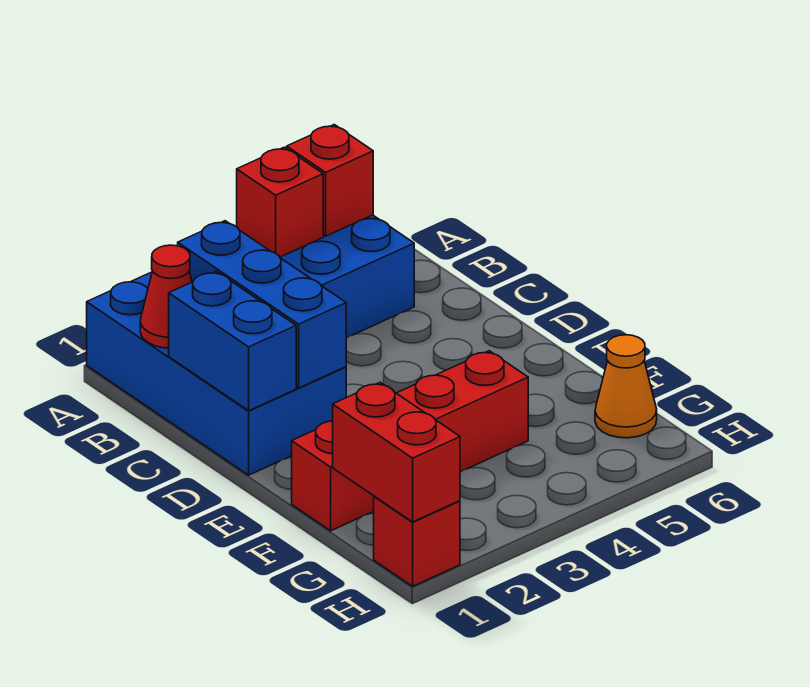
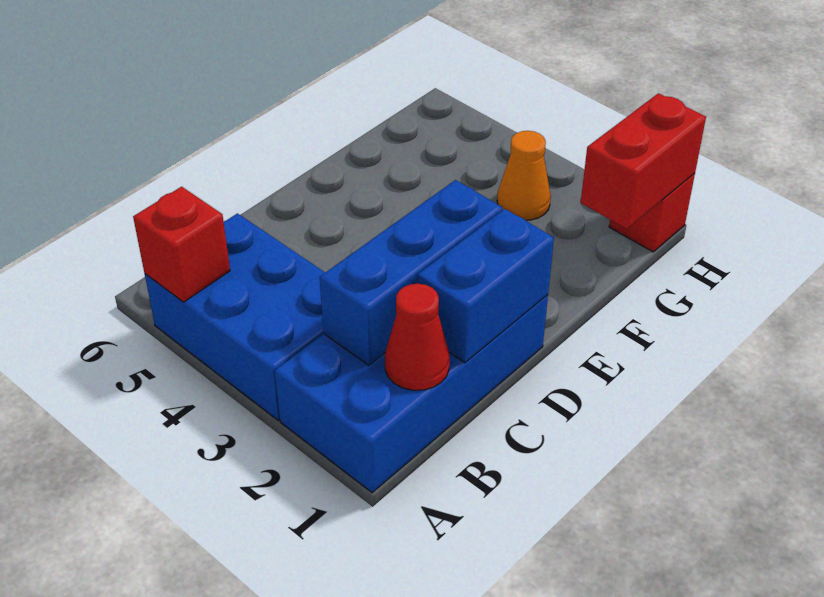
red brick A4 level 2 -> none
red brick F1:F4 level 1 -> none
orange cone G6 level 1 -> orange cone G3 level 1

